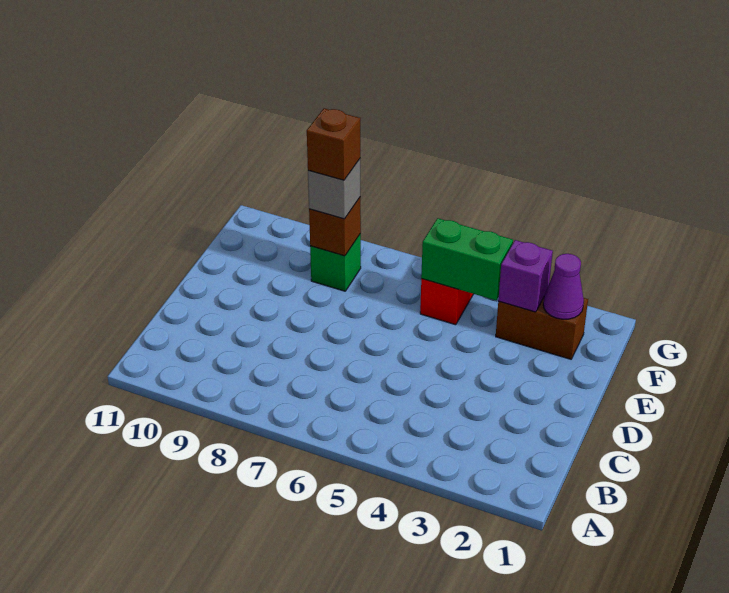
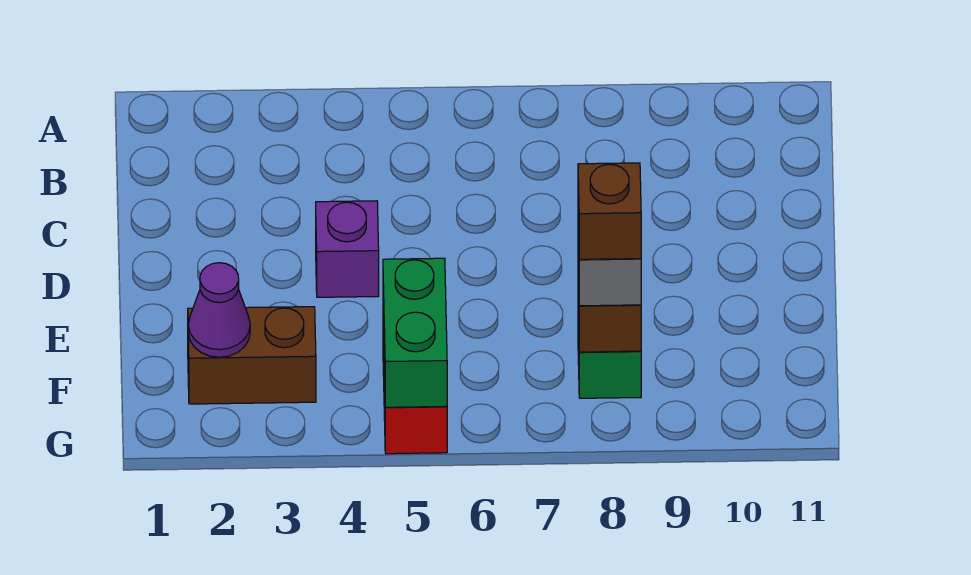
purple brick F3 level 2 -> purple brick D4 level 1
green brick F4:F5 level 2 -> green brick F5:G5 level 2

